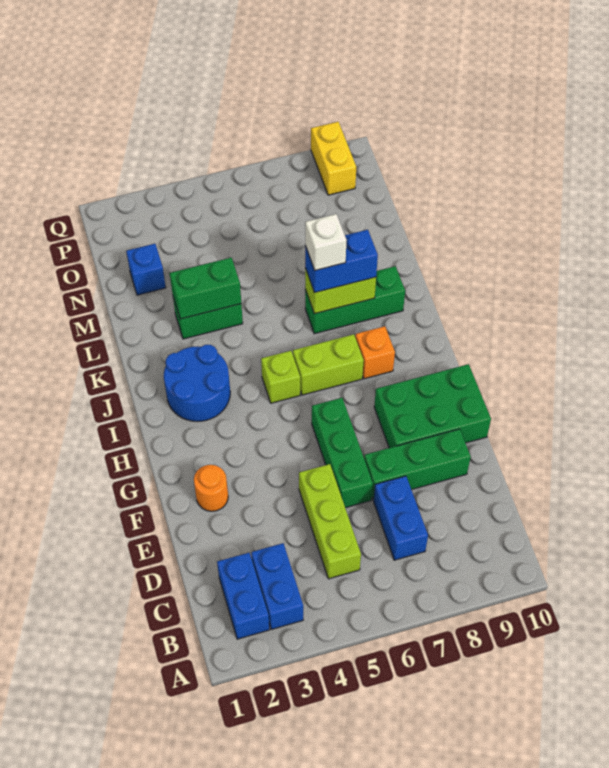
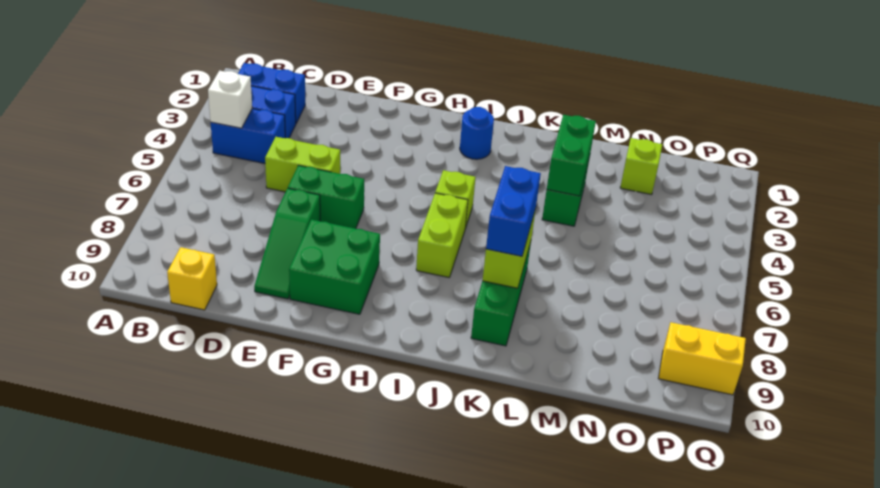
lime brick C5:E5 level 1 -> lime brick D5:E5 level 1
blue brick C7:D7 level 1 -> blue brick B4:C4 level 1
none -> yellow brick C10 level 1
green brick E6:G6 level 1 -> green brick E6:F6 level 1
green brick E7:E9 level 1 -> green slope E7:E9 level 1 top 7
orange round brick F2 level 1 -> none
green brick F8:G10 level 1 -> green brick F8:G9 level 1
blue round brick I2:J3 level 1 -> blue round brick I2 level 1
orange brick I8 level 1 -> none
white brick K7 level 4 -> white brick B4 level 2
blue brick N2 level 1 -> lime brick N2 level 1

